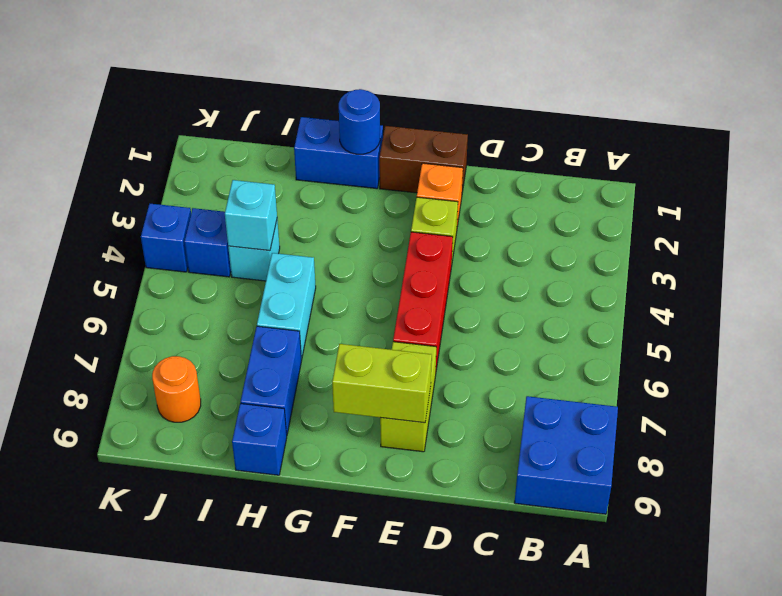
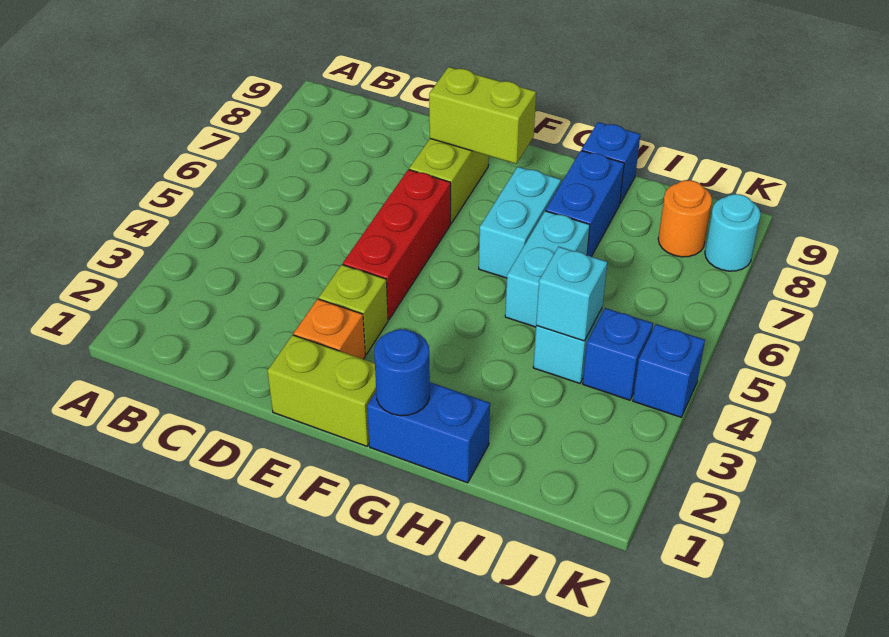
blue brick A8:B9 level 1 -> none
brown brick E1:F1 level 1 -> lime brick E1:F1 level 1
none -> cyan brick G6:G7 level 1
none -> cyan round brick K8 level 1

